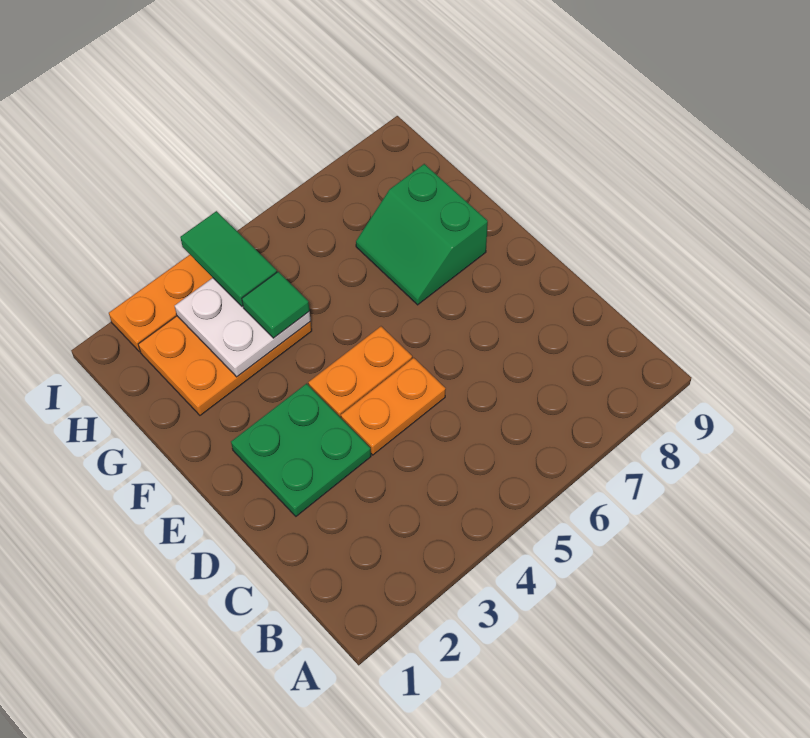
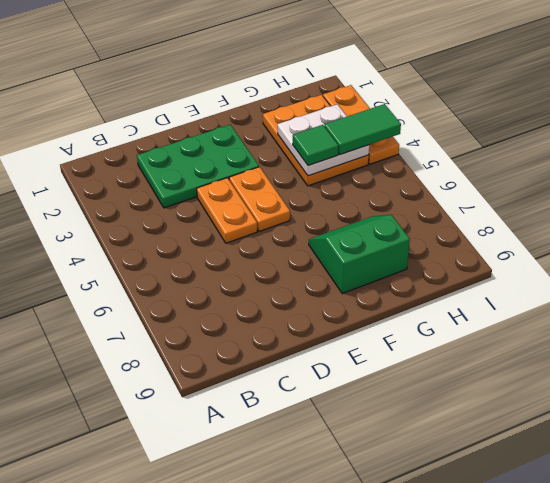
green plate D2:E3 level 1 -> green plate C2:E3 level 1

